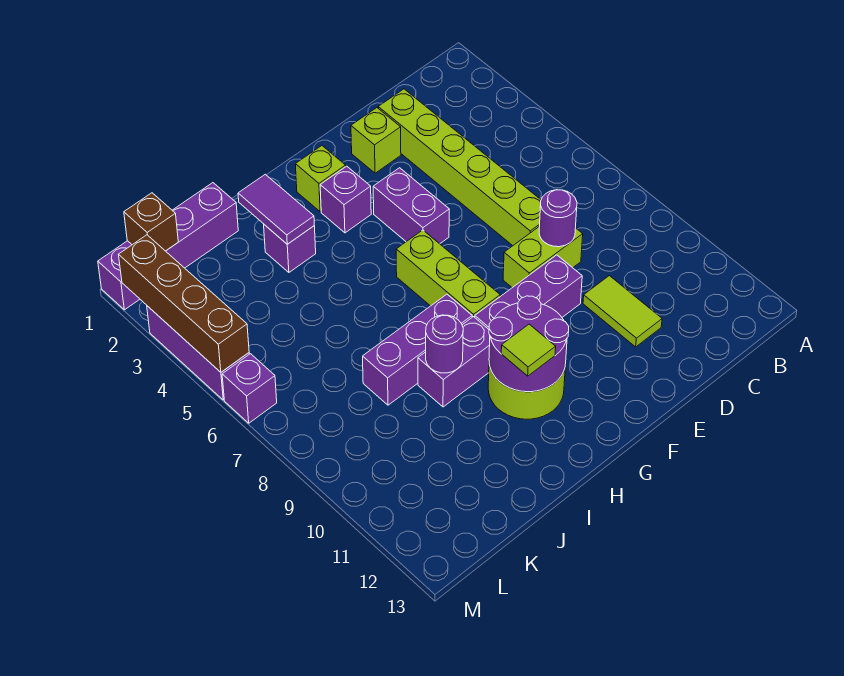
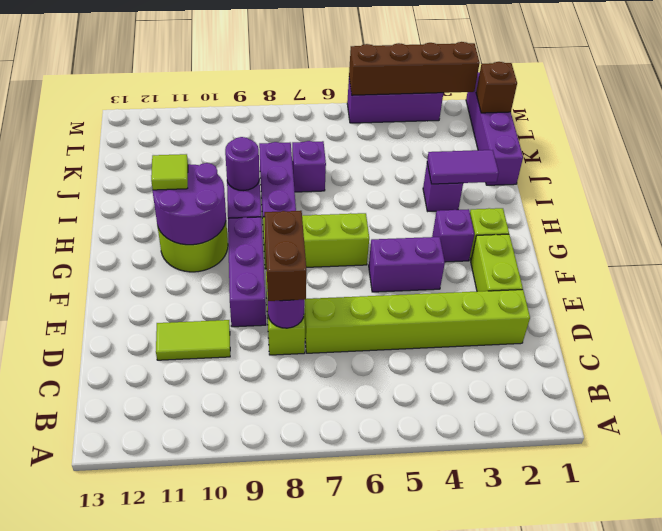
none -> brown brick D8:E8 level 3
lime brick E2 level 1 -> lime brick E2:F2 level 1
purple brick M6 level 1 -> purple brick J7 level 1

